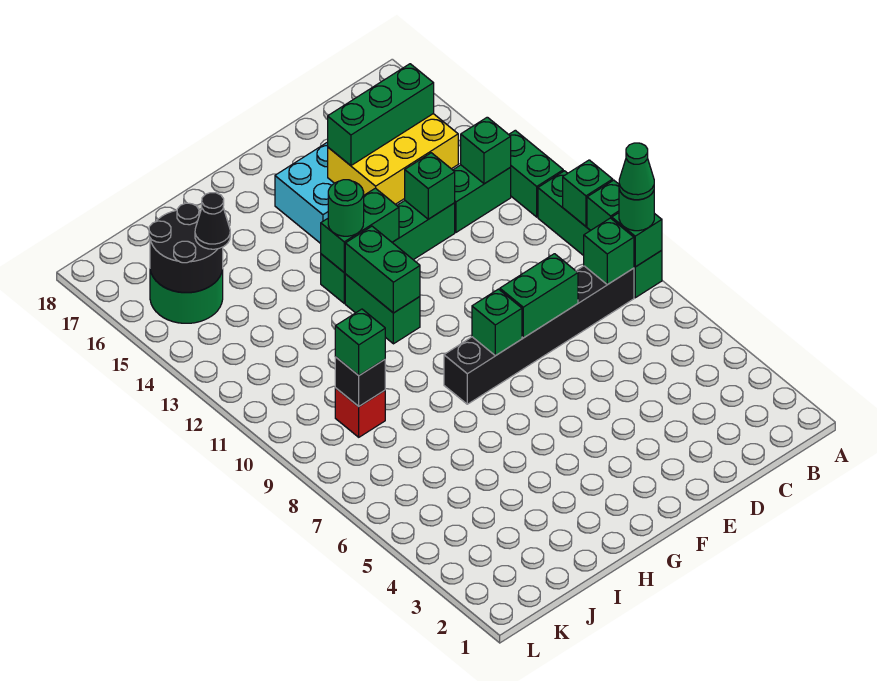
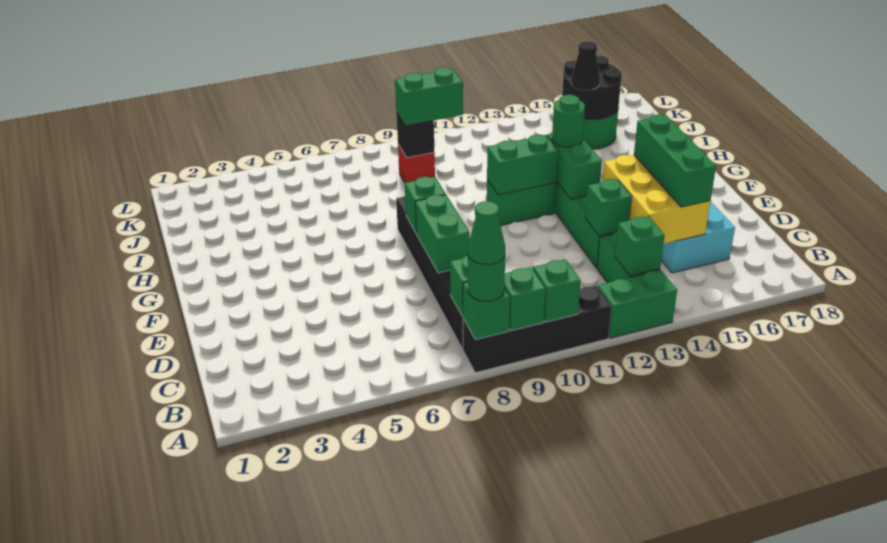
green brick A8:A11 level 1 -> black brick A8:A11 level 1
green brick J9 level 3 -> green brick J9:J10 level 3

